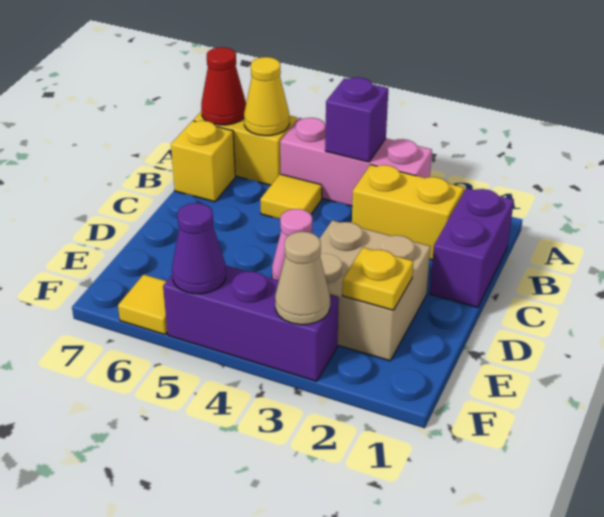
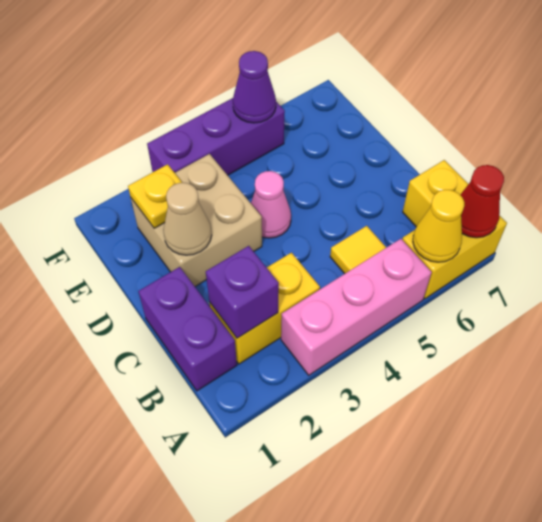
purple brick A4 level 2 -> purple brick B2 level 2
tan cone F3 level 2 -> tan cone D2 level 2
yellow tile F6 level 1 -> none

